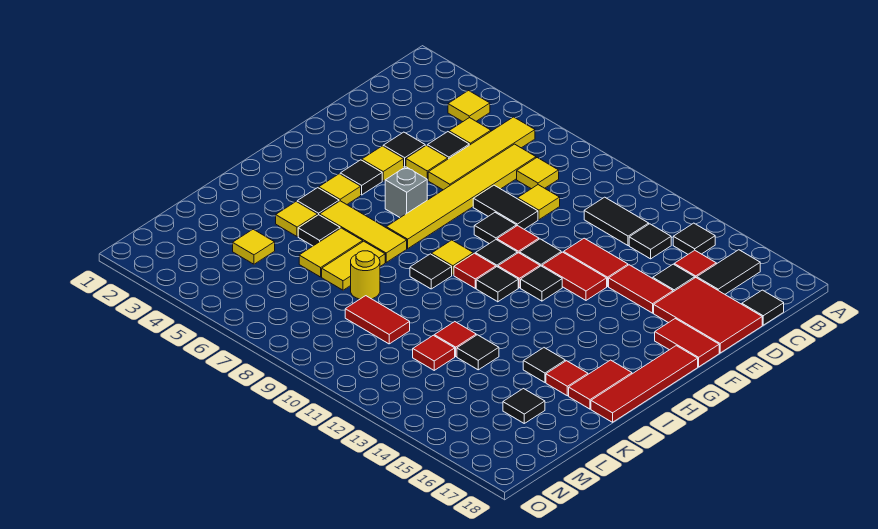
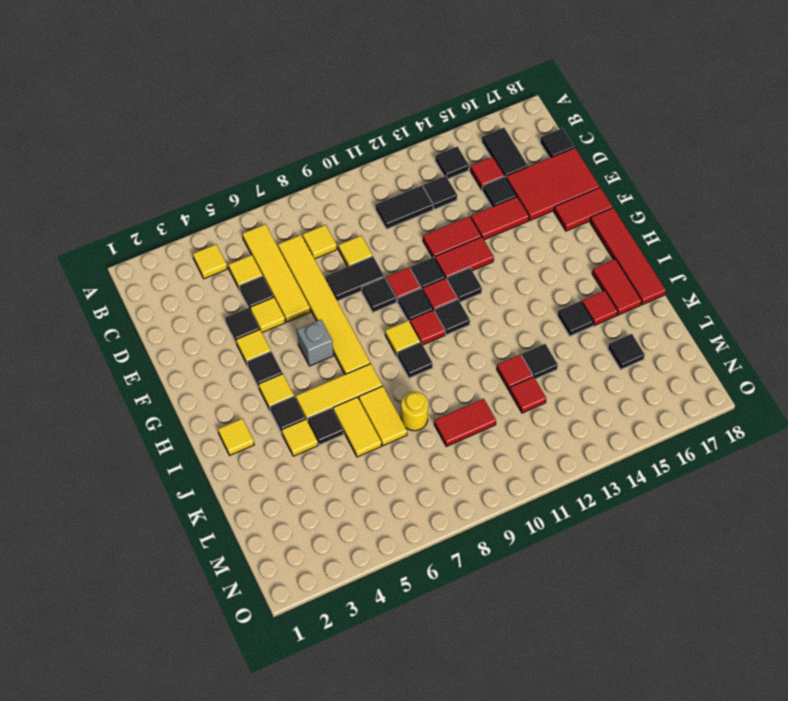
yellow tile L4 level 1 -> yellow tile I2 level 1

